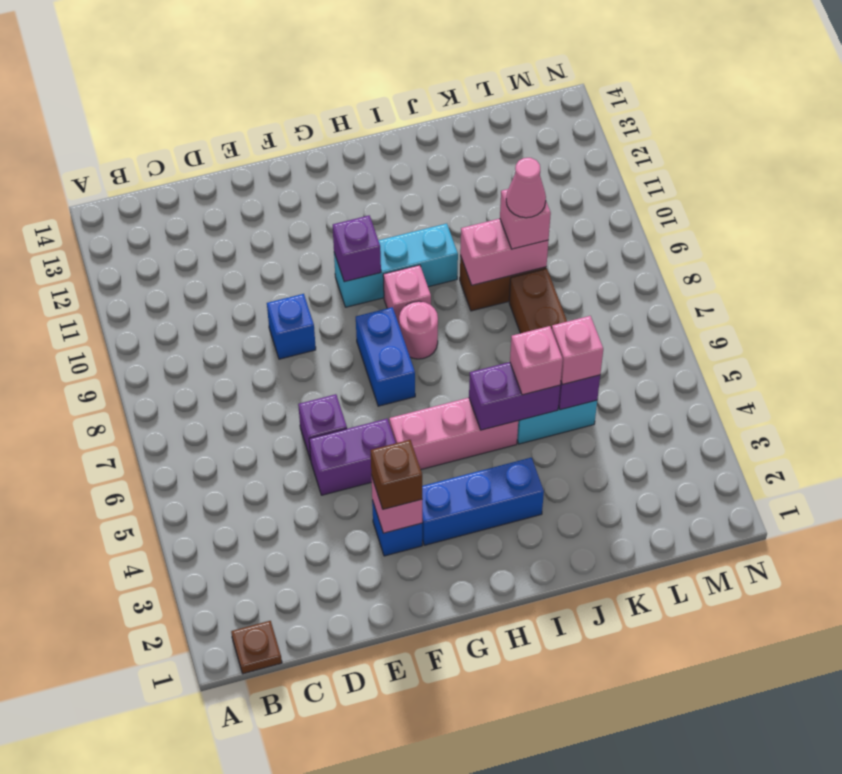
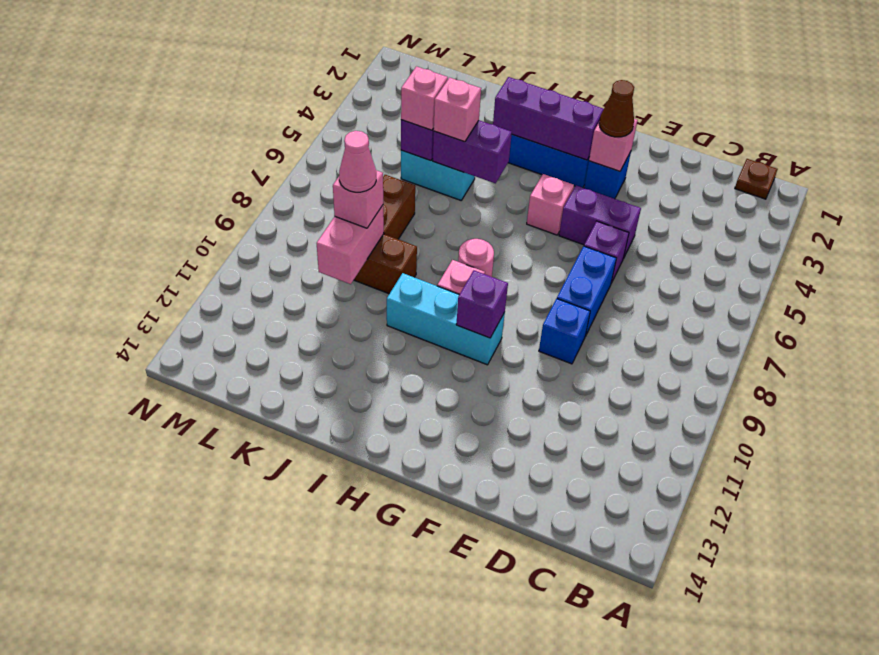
brown brick F3 level 3 -> brown cone F3 level 3
none -> purple brick G3:I3 level 2
pink brick G5:I5 level 1 -> pink brick G5 level 1
blue brick G7:G8 level 1 -> blue brick E7:E8 level 1
pink brick J9:K9 level 2 -> pink brick K9:K10 level 2

